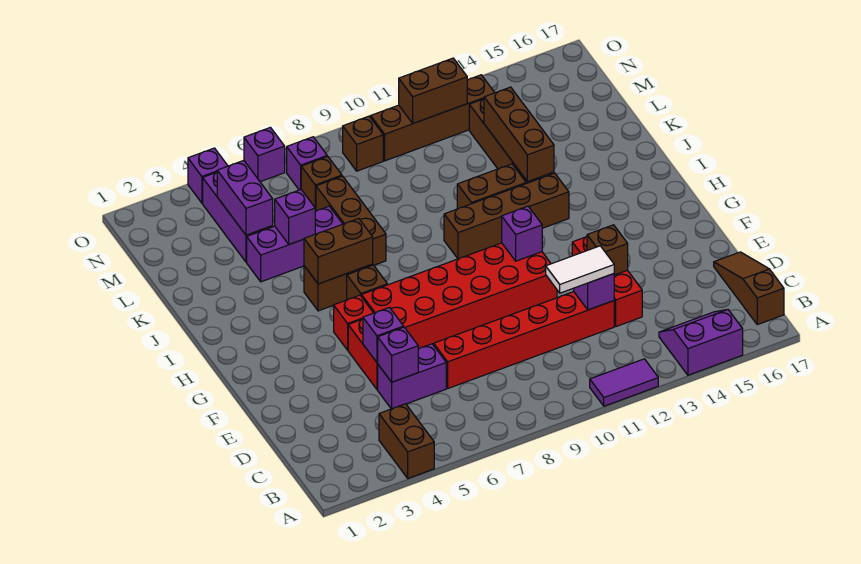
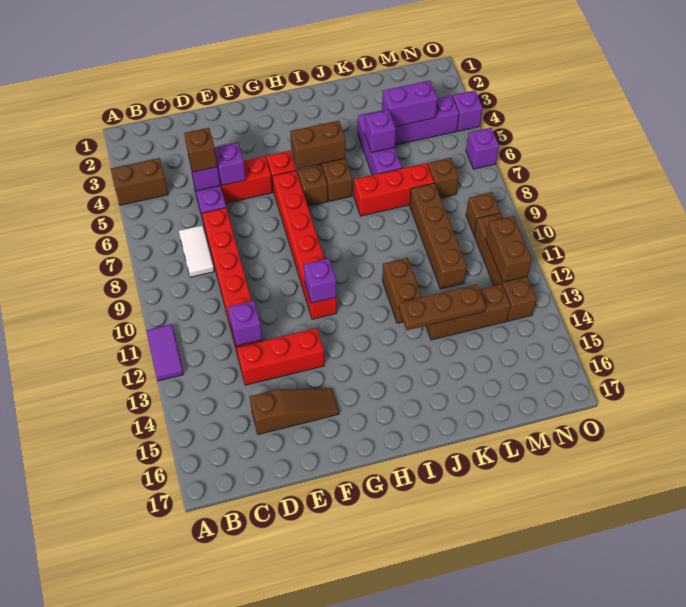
purple slope A14:B15 level 1 top A -> none
brown slope B17:D17 level 1 top B -> brown slope D15:F15 level 1 top D
white tile D11:D12 level 3 -> white tile C7:C8 level 1
brown brick E13 level 2 -> brown brick D5 level 3
red brick F6:G11 level 1 -> red brick G6:G11 level 1
brown brick I5:I6 level 2 -> brown brick H5:I5 level 2
brown brick I10:I13 level 1 -> brown brick L8:L11 level 1
brown brick J7:L7 level 1 -> red brick J7:L7 level 1
brown brick J13:L13 level 2 -> brown plate J13:L13 level 2
purple brick N7 level 1 -> none

